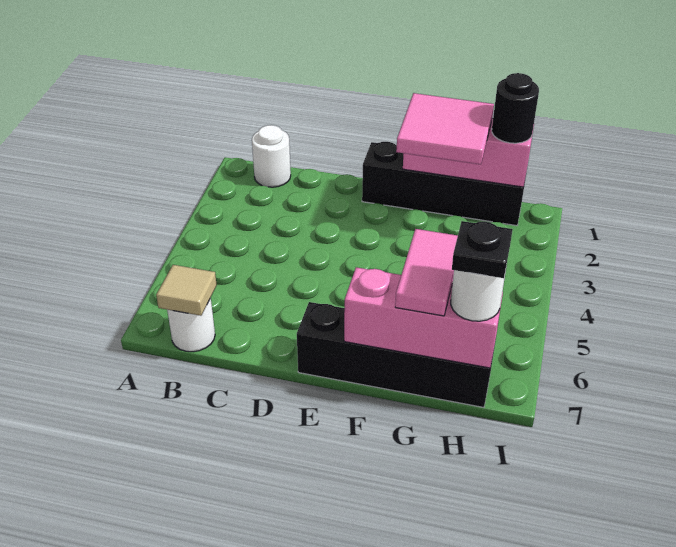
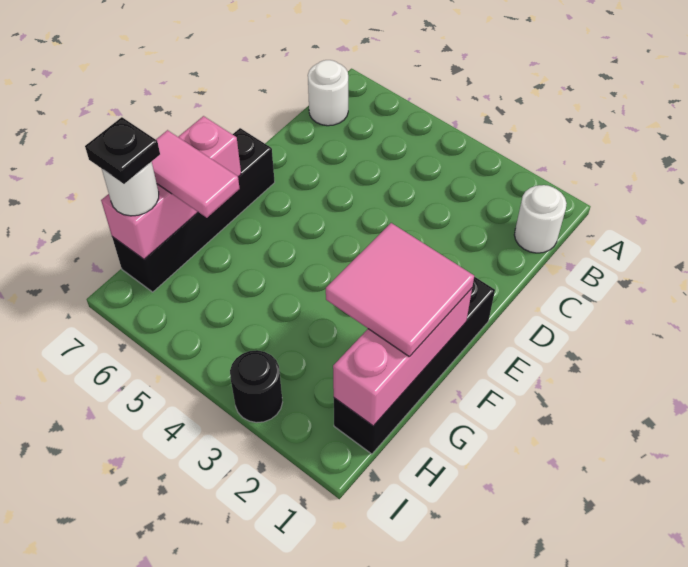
tan tile B7 level 2 -> none
black round brick H1 level 3 -> black round brick I3 level 1

